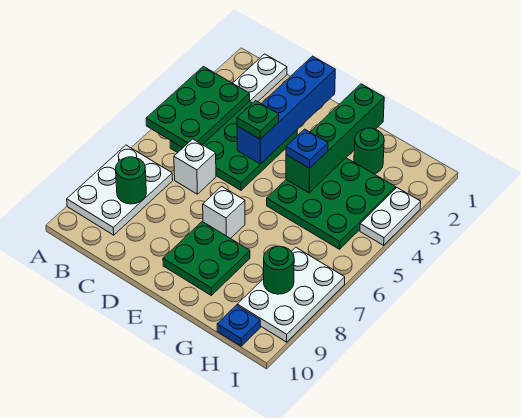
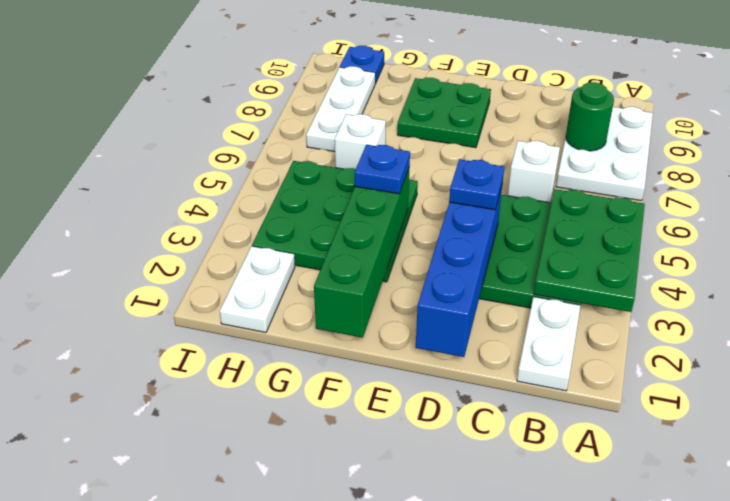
green plate D4 level 3 -> blue plate D4 level 3
white brick E7 level 1 -> white brick G6 level 1
green round brick G2 level 1 -> none
white plate H7:I9 level 1 -> white plate H7:H9 level 1
green round brick H8 level 2 -> none
white plate I3:I4 level 1 -> white plate H1:H2 level 1

